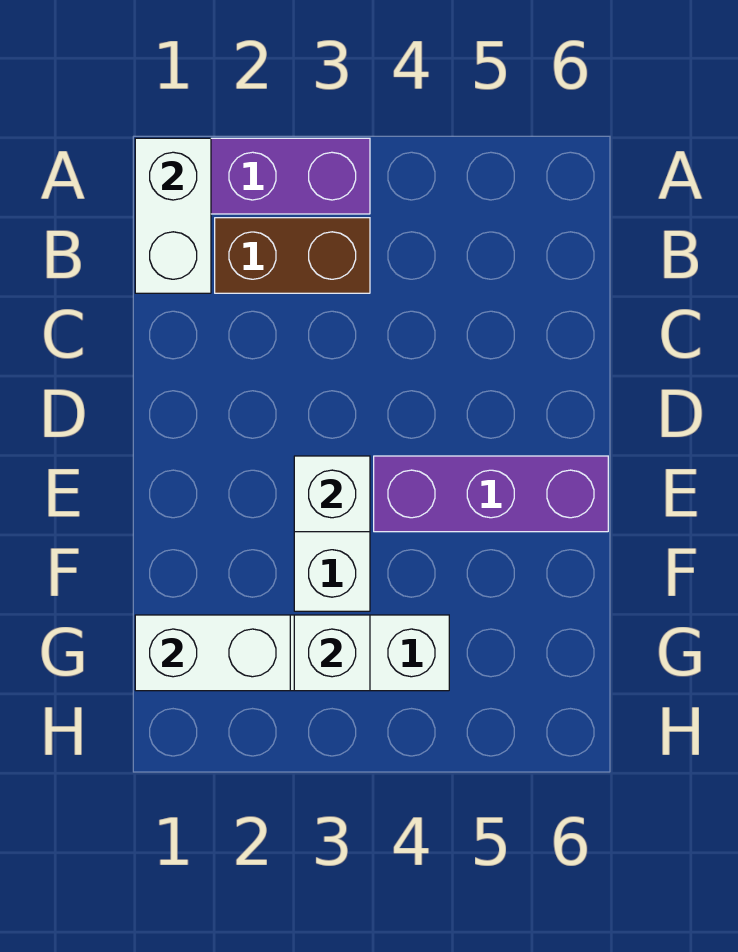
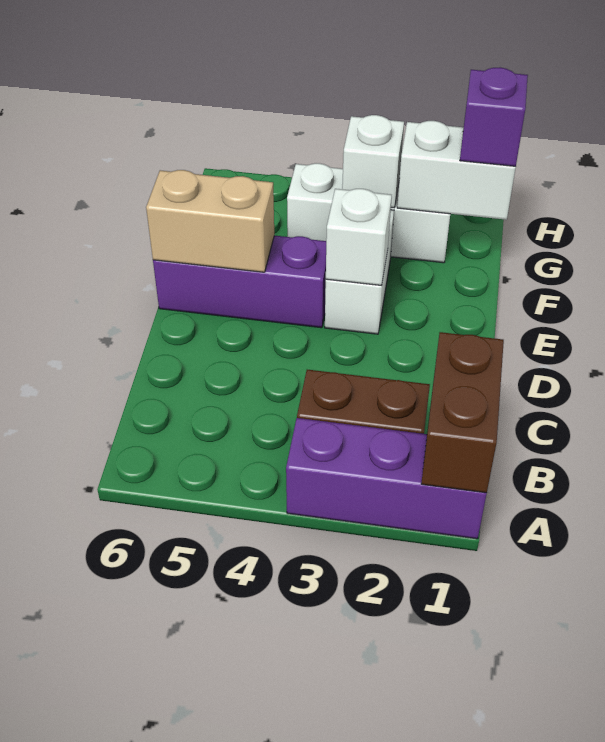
white brick A1:B1 level 2 -> brown brick A1:B1 level 2
none -> tan brick E5:E6 level 2
none -> purple brick G1 level 3

